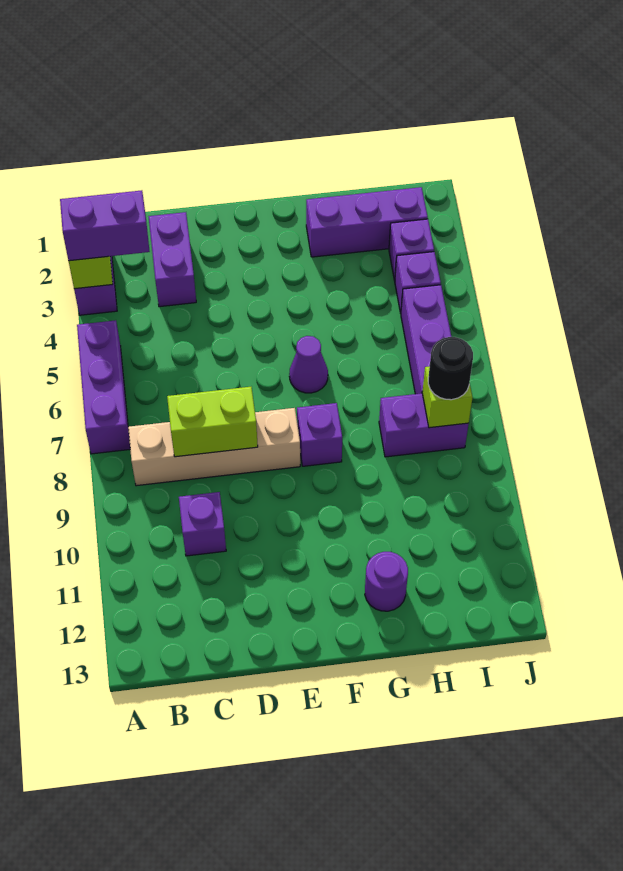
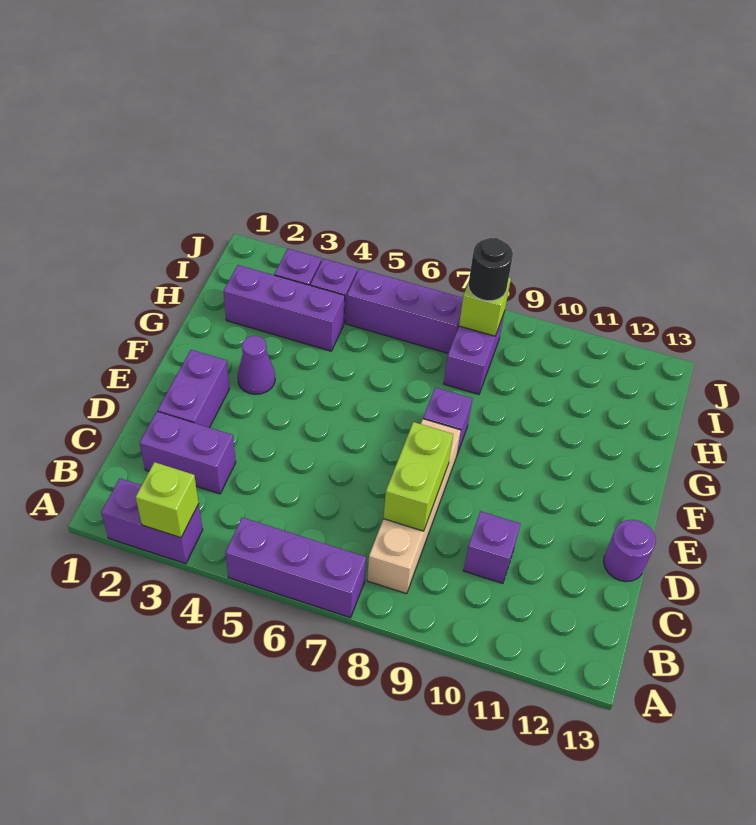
purple brick A3:B3 level 3 -> purple brick D2:E2 level 1
purple cone F6 level 1 -> purple cone F3 level 1
purple brick G2:I2 level 1 -> purple brick H2:H4 level 1
purple round brick G12 level 1 -> purple round brick D13 level 1

